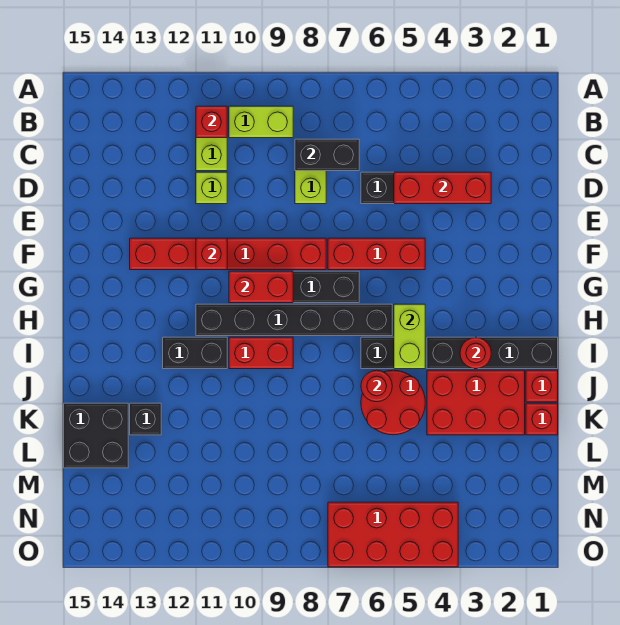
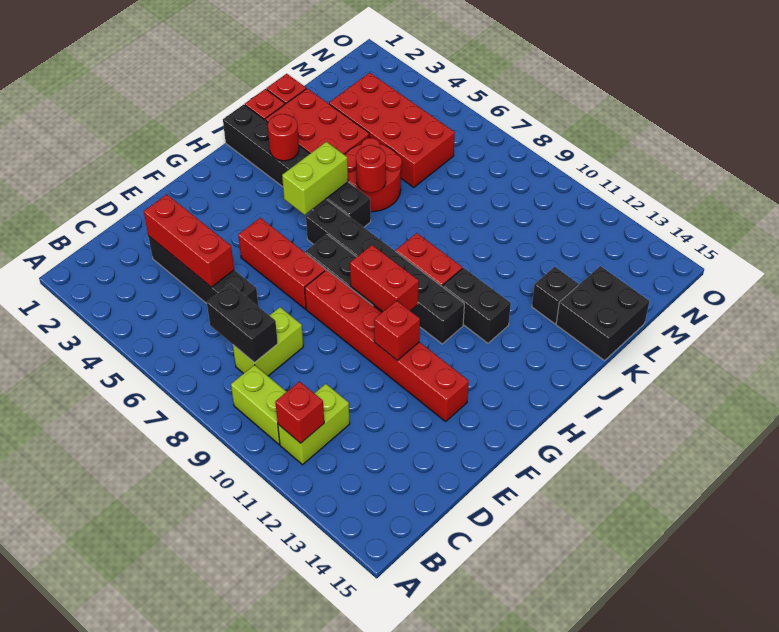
lime brick D11 level 1 -> none
red brick N4:O7 level 1 -> red brick L3:M6 level 1

